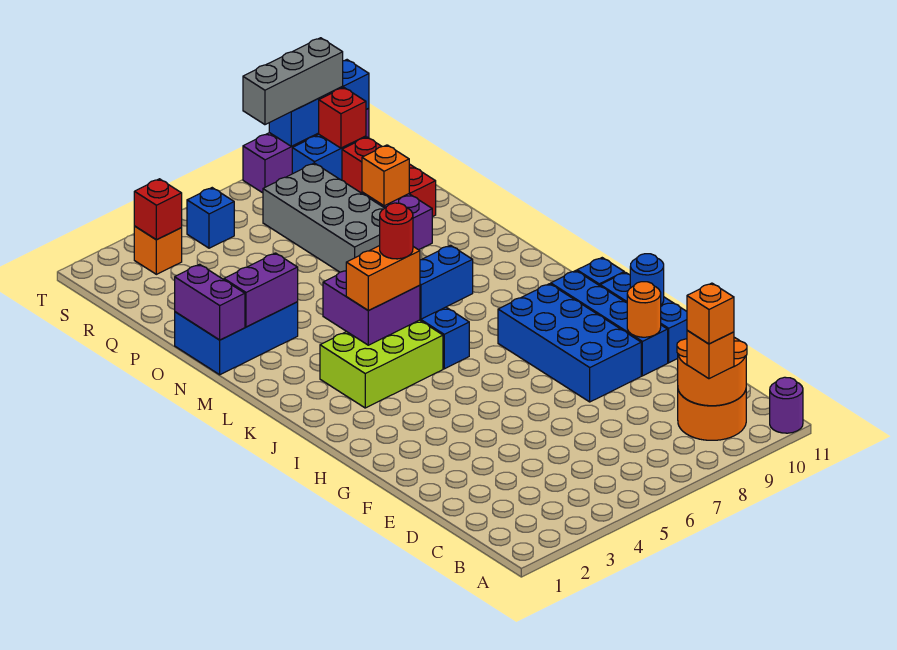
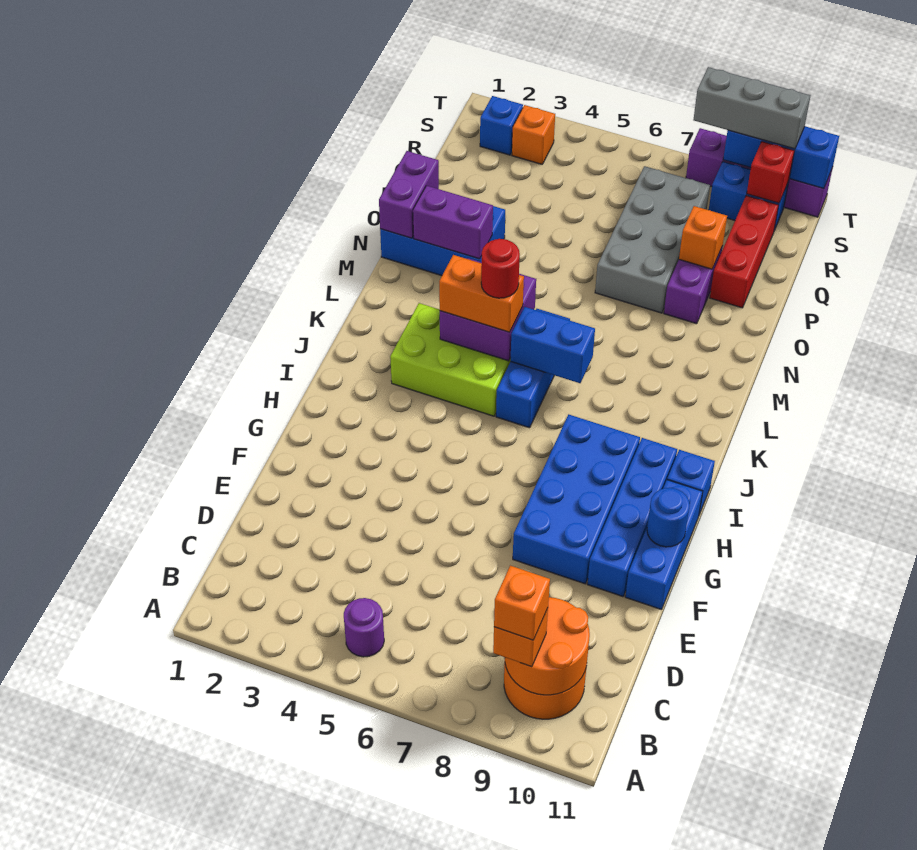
purple round brick A11 level 1 -> purple round brick B5 level 1
orange round brick F10 level 2 -> none
red brick S3 level 2 -> none
blue brick S5 level 1 -> blue brick S2 level 1

